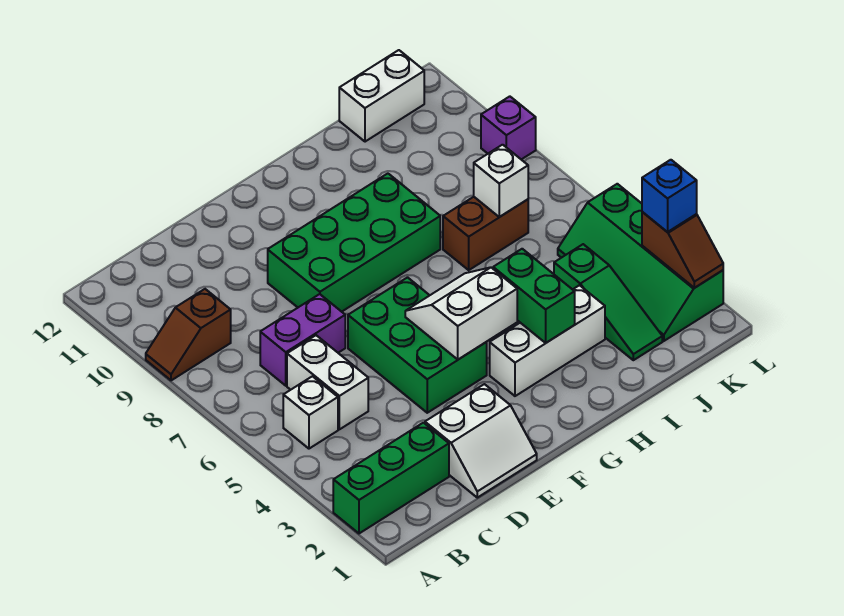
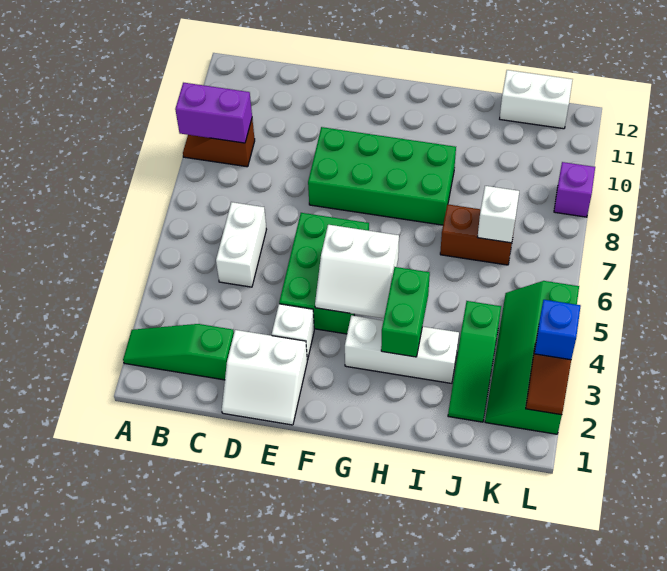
green brick A2:C2 level 1 -> green slope A2:C2 level 1 top C
white brick B5 level 1 -> white brick E3 level 1
purple brick C7:D7 level 1 -> purple brick A9:B9 level 2
white slope F4:G5 level 2 top 4 -> white slope F4:G5 level 2 top 5

